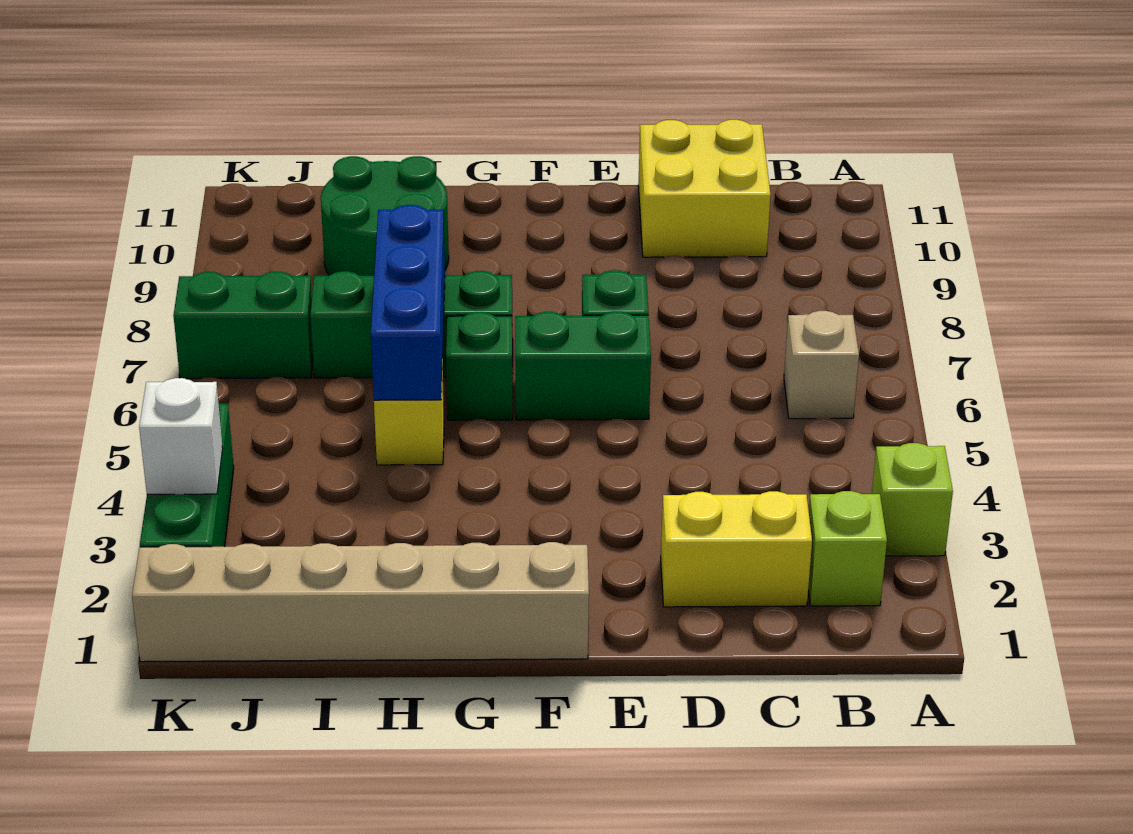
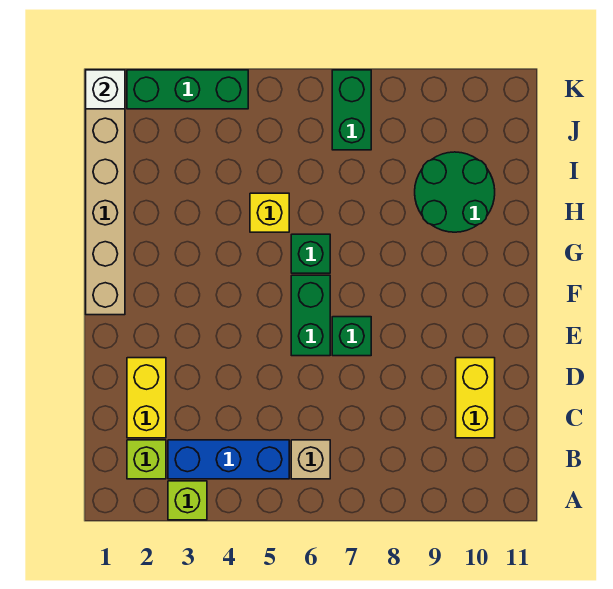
yellow brick C10:D11 level 1 -> yellow brick C10:D10 level 1
green brick G7:I7 level 1 -> none
blue brick H5:H7 level 2 -> blue brick B3:B5 level 1
white brick K3 level 2 -> white brick K1 level 2

